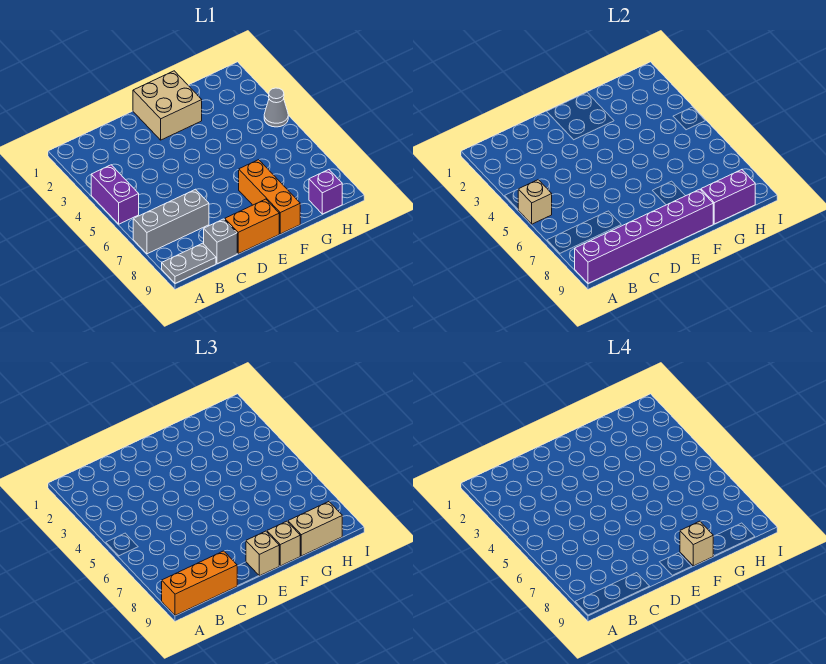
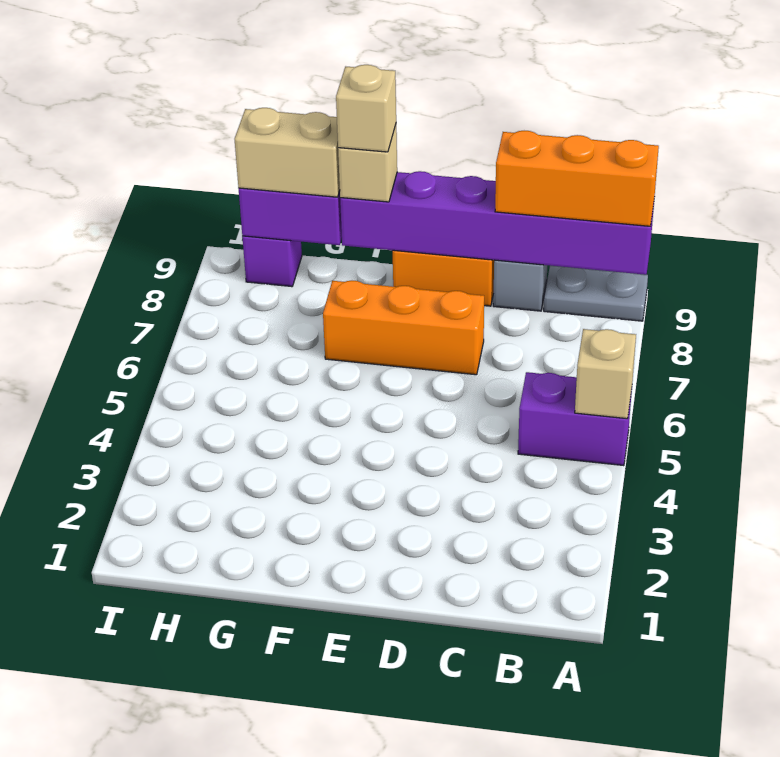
purple brick A4:A5 level 1 -> purple brick A5:B5 level 1
grey brick A7:C7 level 1 -> none
tan brick E1:F2 level 1 -> none
tan brick E9 level 3 -> none
orange brick F7:F9 level 1 -> orange brick D7:F7 level 1
grey cone I4 level 1 -> none

